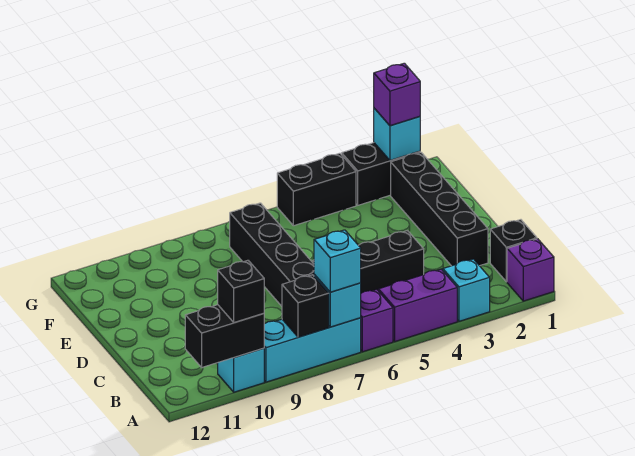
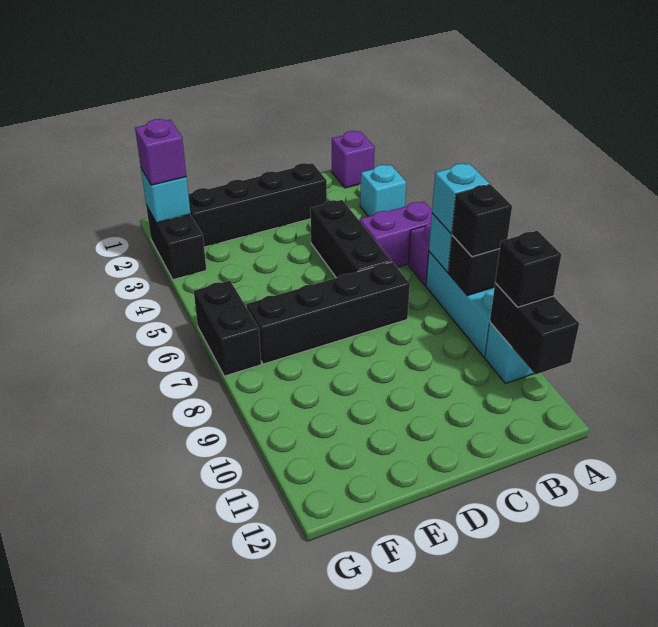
purple brick A4:A5 level 1 -> purple brick A5:B5 level 1
black brick B1 level 1 -> black brick A8 level 3
black brick G4:G5 level 1 -> black brick G6:G7 level 1

